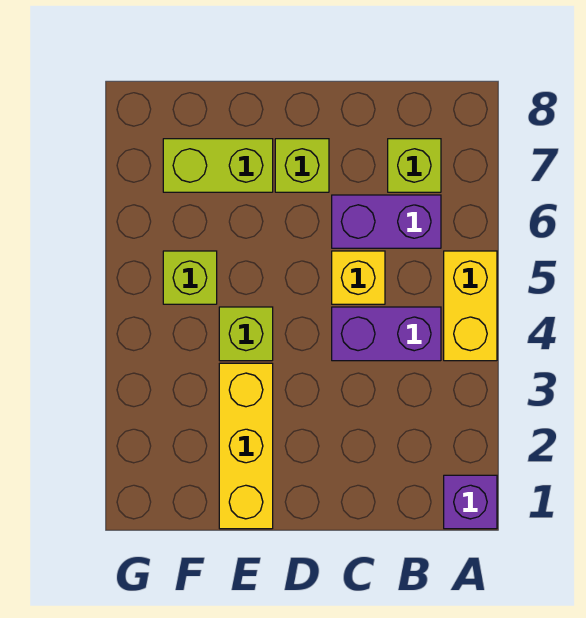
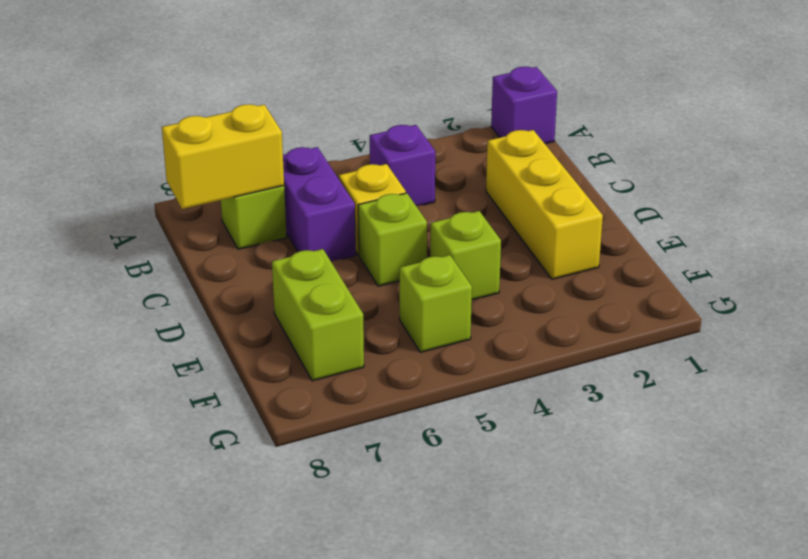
yellow brick A4:A5 level 1 -> yellow brick B7:B8 level 2
purple brick B4:C4 level 1 -> purple brick B4 level 1
lime brick D7 level 1 -> lime brick D5 level 1
yellow brick E1:E3 level 1 -> yellow brick C2:E2 level 1

